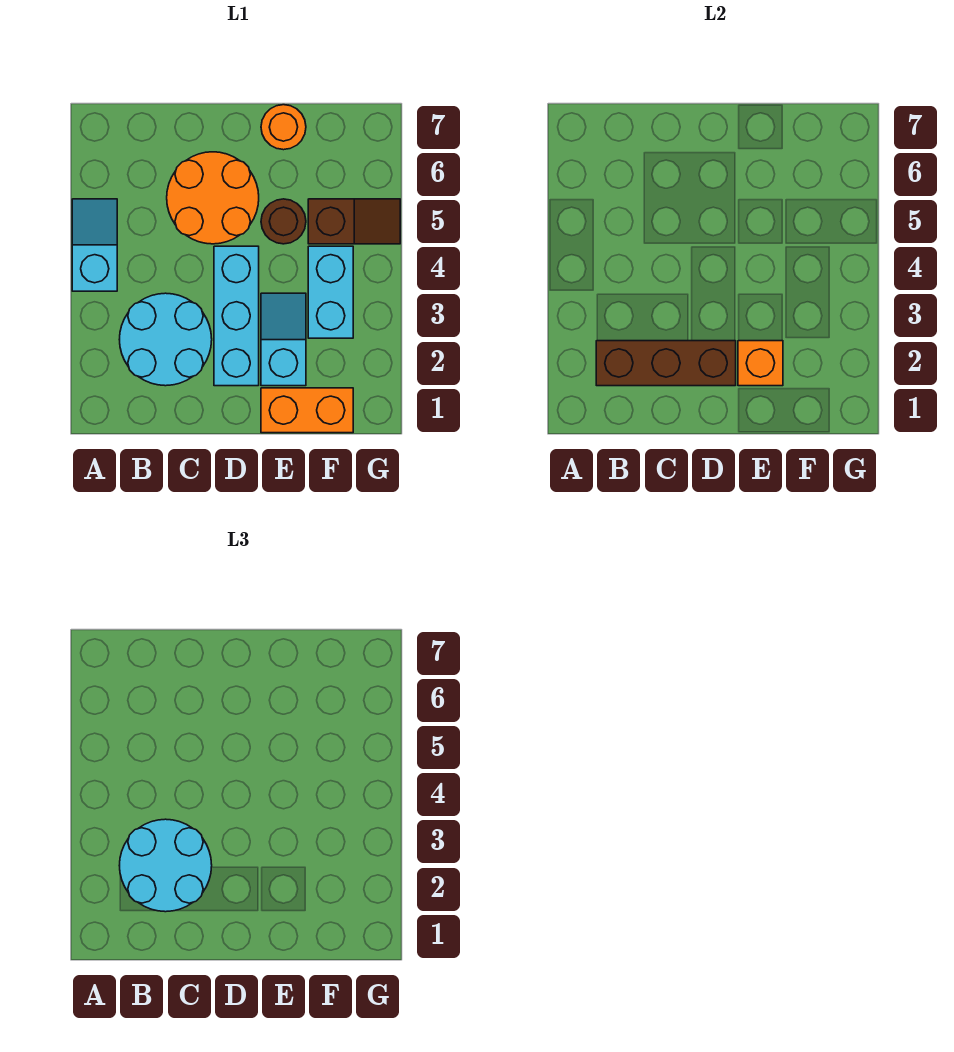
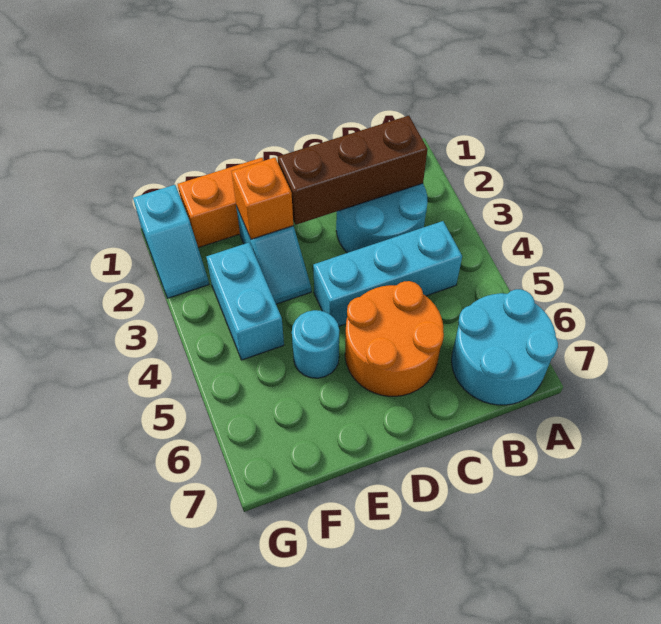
cyan slope A4:A5 level 1 top 4 -> cyan slope G1:G2 level 1 top 1
cyan round brick B2:C3 level 3 -> cyan round brick A6:B7 level 1
cyan brick D2:D4 level 1 -> cyan brick B4:D4 level 1
brown round brick E5 level 1 -> cyan round brick E5 level 1
orange round brick E7 level 1 -> none
brown slope F5:G5 level 1 top F -> none

